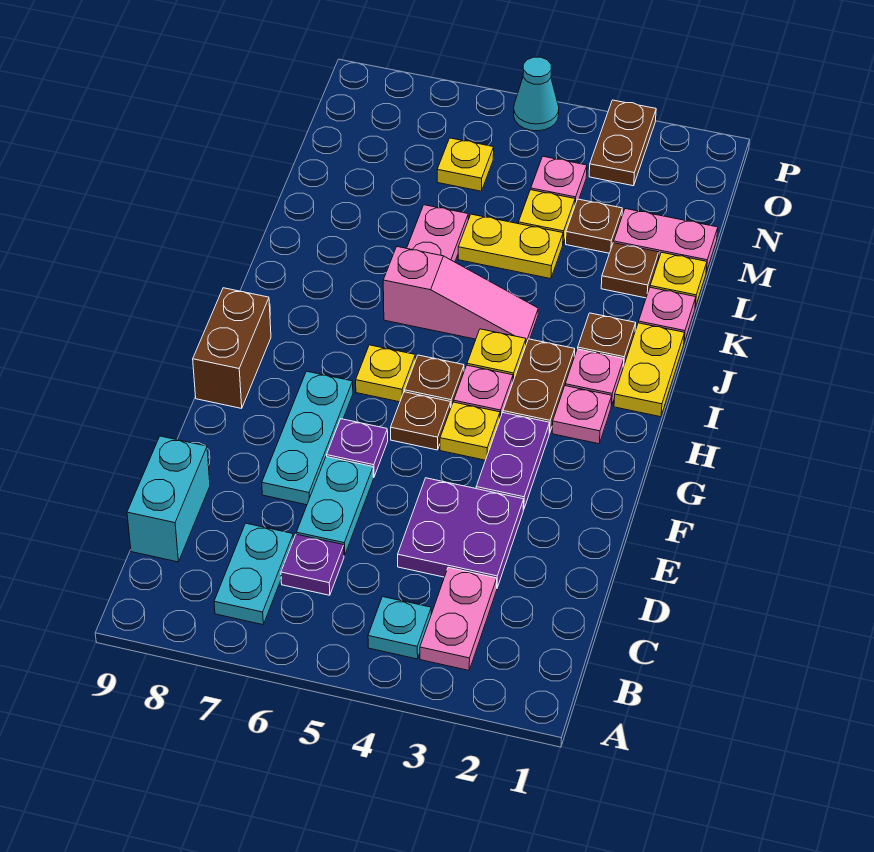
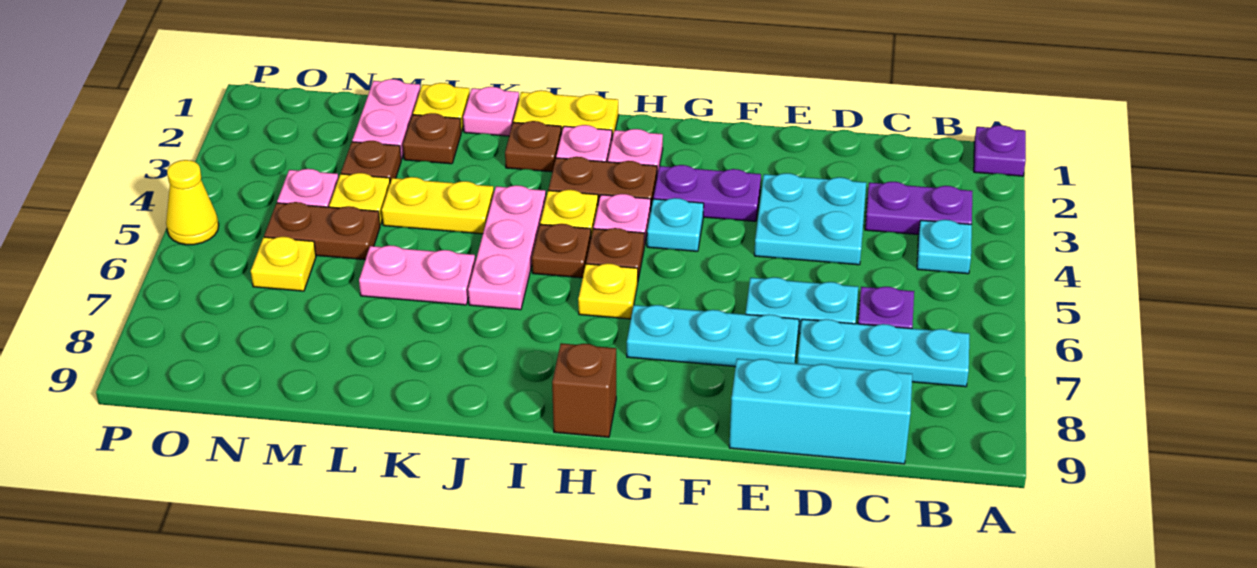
pink plate B3:C3 level 1 -> purple plate B3:C3 level 1
cyan plate B7:C7 level 1 -> cyan plate B7:D7 level 1
cyan brick C9:D9 level 1 -> cyan brick C9:E9 level 1
purple plate D3:E4 level 1 -> cyan plate D3:E4 level 1
purple plate F6 level 1 -> purple plate A1 level 1
yellow plate G4 level 1 -> cyan plate G4 level 1
brown plate G5 level 1 -> brown plate I5 level 1
brown brick G9:H9 level 1 -> brown brick H9 level 1
pink slope J4:J6 level 1 top 6 -> pink plate J4:J6 level 1
yellow plate L4:L5 level 1 -> yellow plate K4:L4 level 1
brown plate O3:P3 level 1 -> brown plate M5:N5 level 1
cyan cone P5 level 1 -> yellow cone P5 level 1

